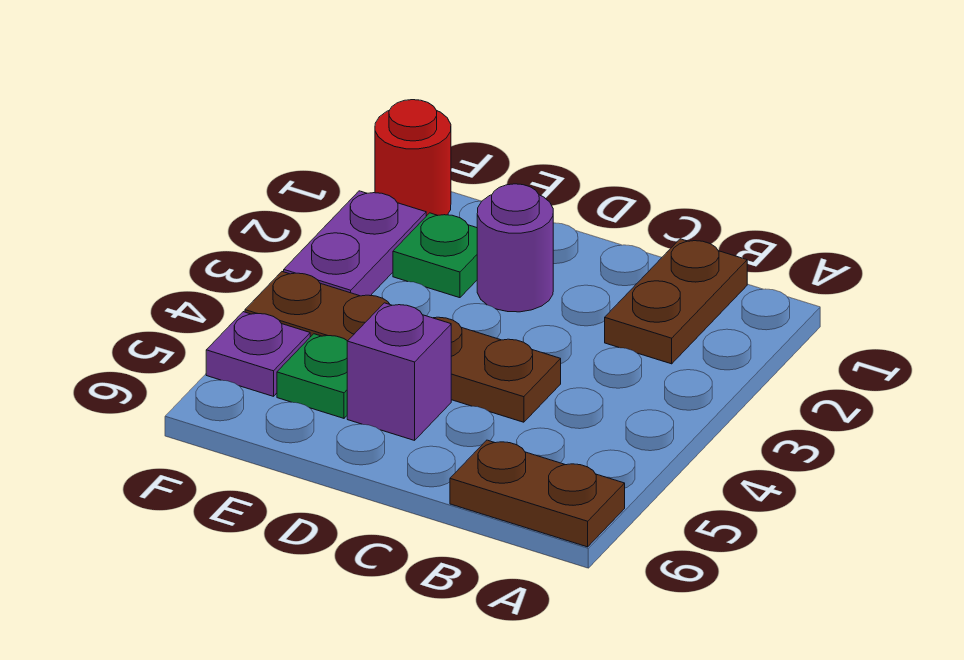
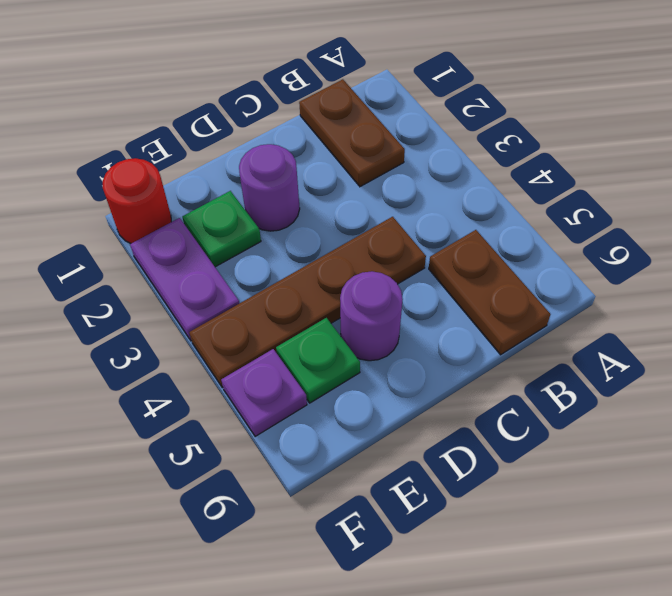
brown plate A6:B6 level 1 -> brown plate B5:B6 level 1
purple brick D5 level 1 -> purple round brick D5 level 1

